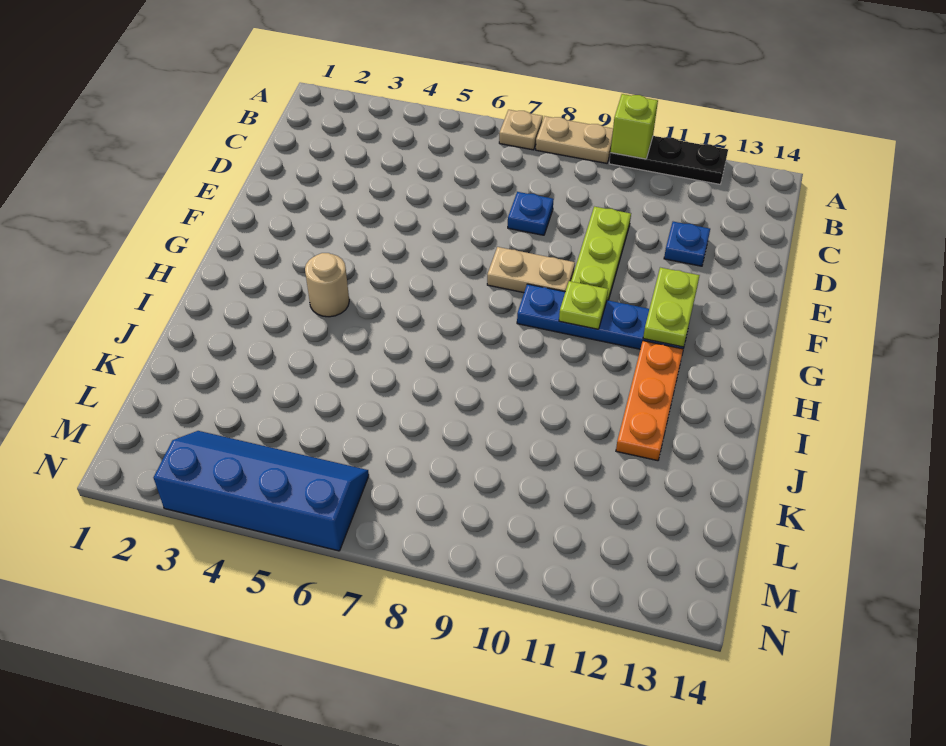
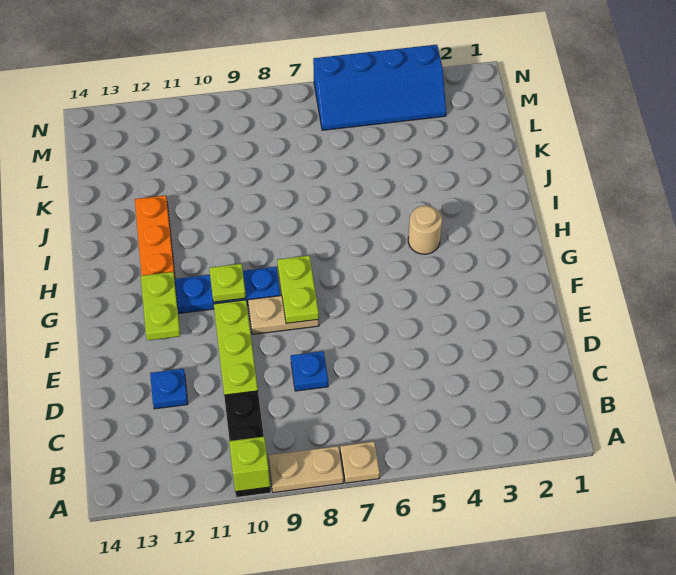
black plate A10:A12 level 1 -> black plate A10:C10 level 1
none -> lime plate F8:G8 level 2

